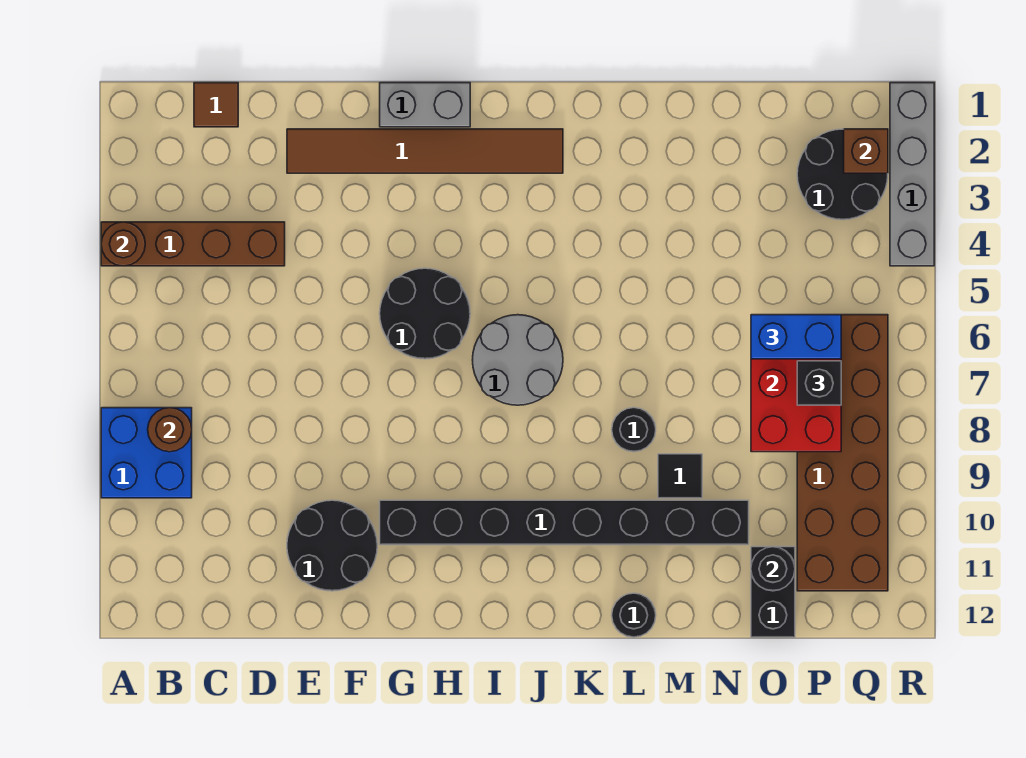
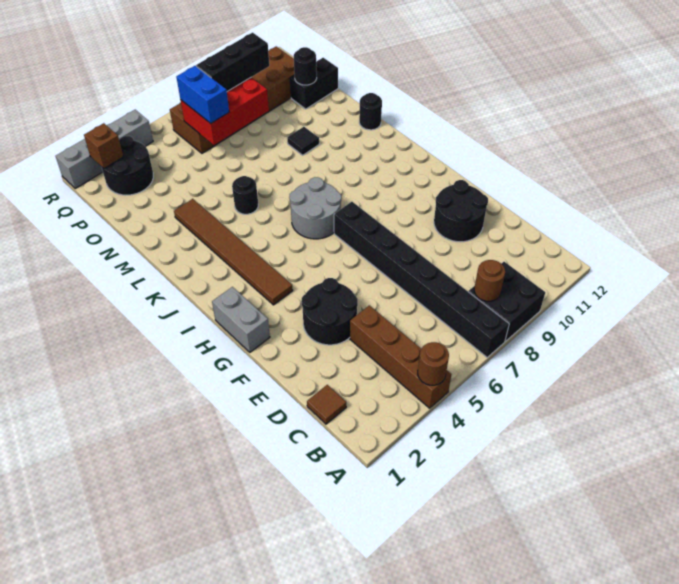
blue brick A8:B9 level 1 -> black brick A8:B9 level 1
brown tile E2:J2 level 1 -> brown tile H3:M3 level 1
black round brick G5:H6 level 1 -> black round brick E3:F4 level 1
black brick G10:N10 level 1 -> black brick A7:H7 level 1
black round brick L8 level 1 -> black round brick L5 level 1
black brick P7 level 3 -> black brick P7:P9 level 3

